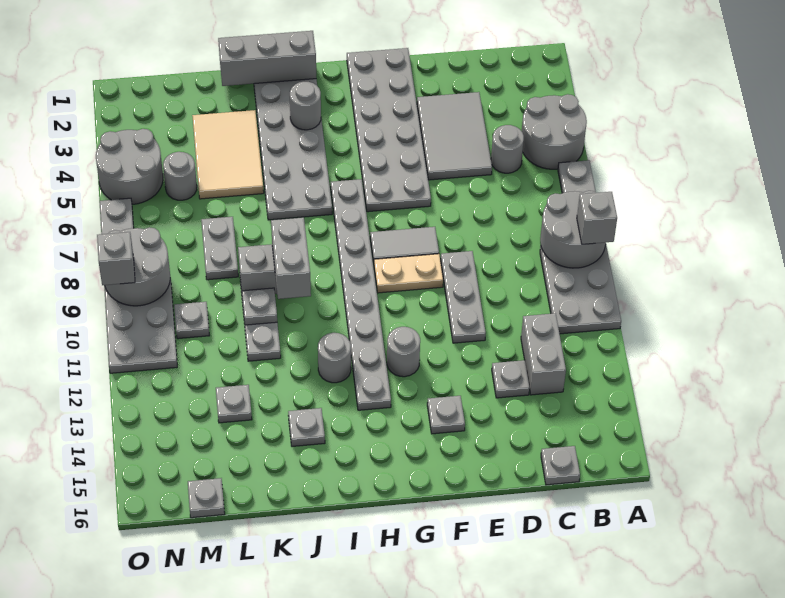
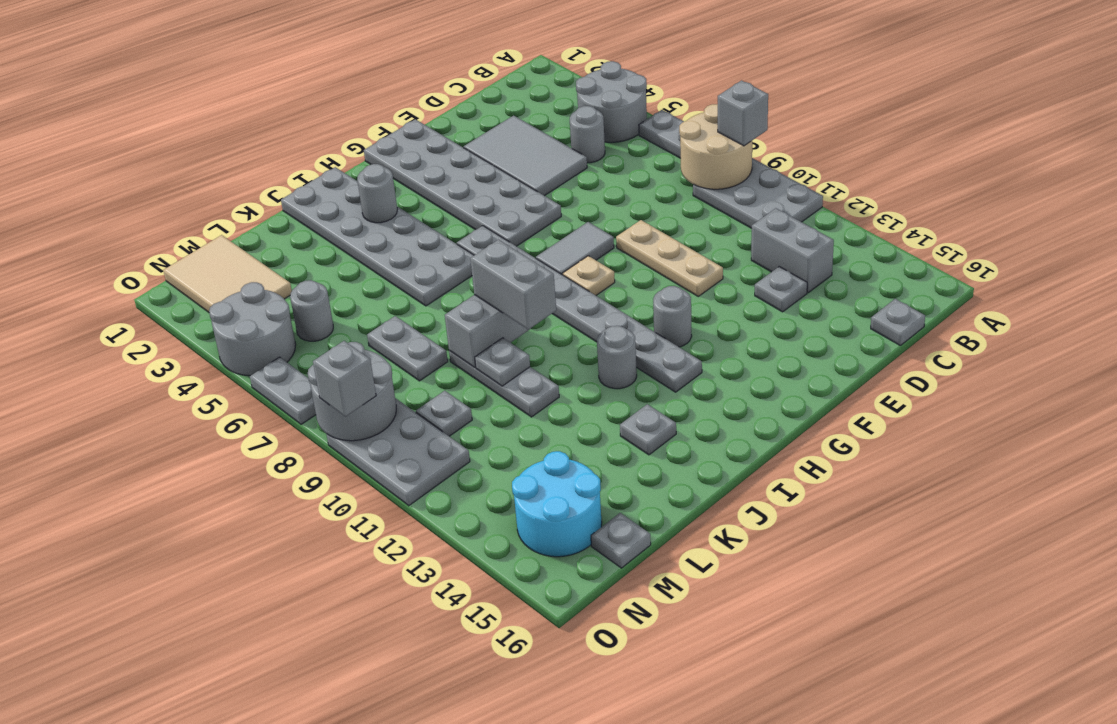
grey round brick A8:B9 level 2 -> tan round brick A8:B9 level 2
grey plate E9:E11 level 1 -> tan plate E9:E11 level 1
tan plate F9:G9 level 1 -> tan plate G9 level 1
grey plate F14 level 1 -> none
grey brick I1:K1 level 2 -> none
tan tile K3:L5 level 1 -> tan tile M1:N3 level 1
grey plate L13 level 1 -> none
none -> cyan round brick M14:N15 level 1

